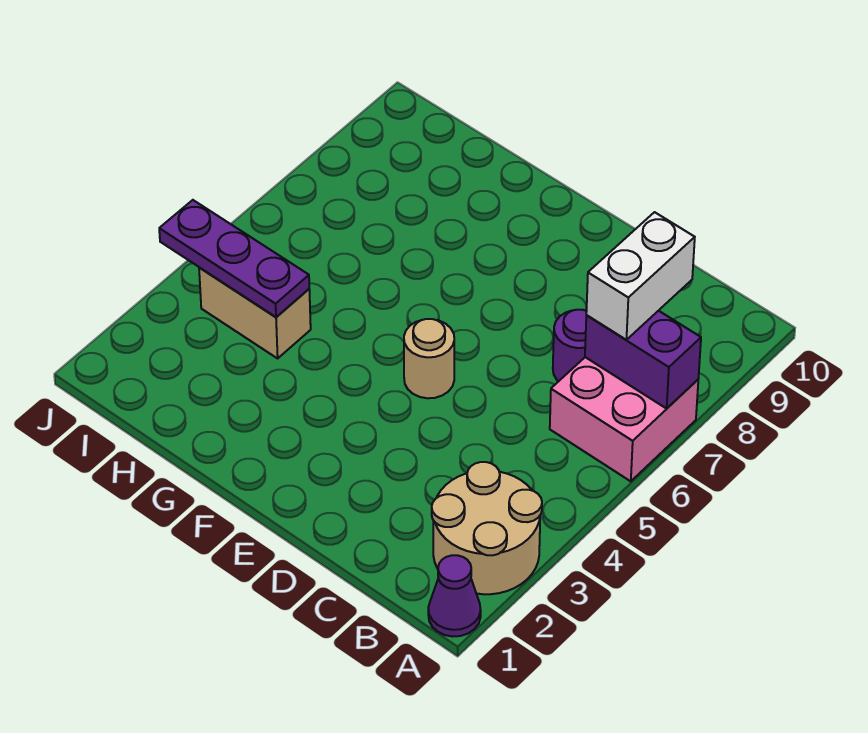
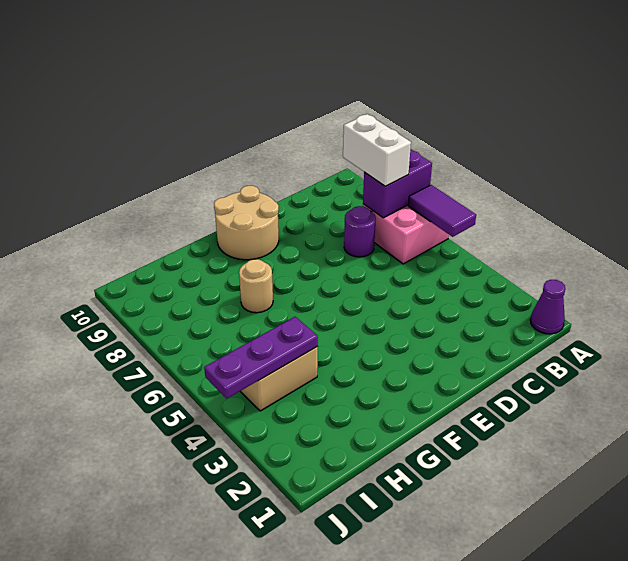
tan round brick A2:B3 level 1 -> tan round brick E9:F10 level 1
none -> purple tile A5:A6 level 2
tan round brick E5 level 1 -> tan round brick G7 level 1

